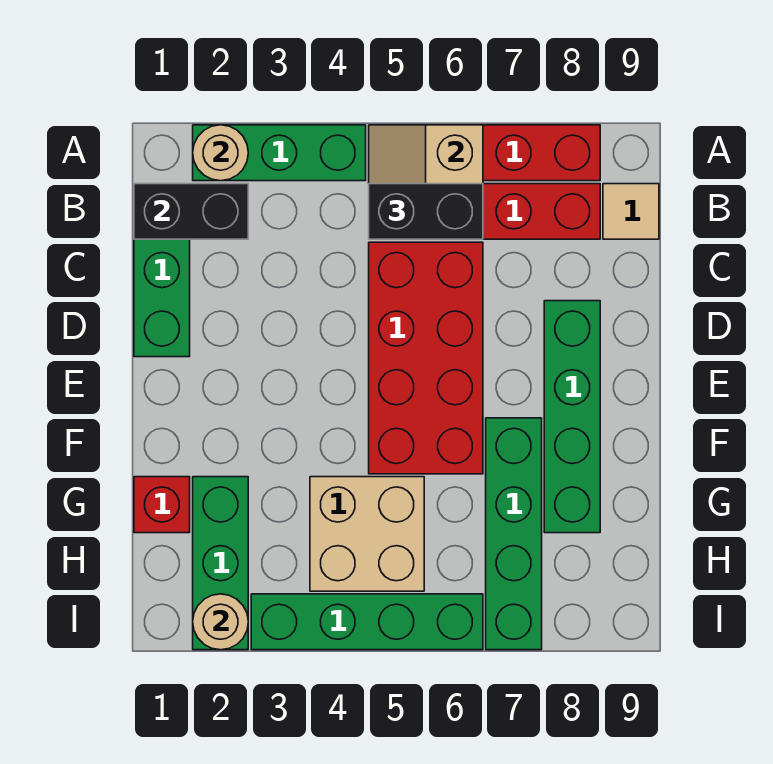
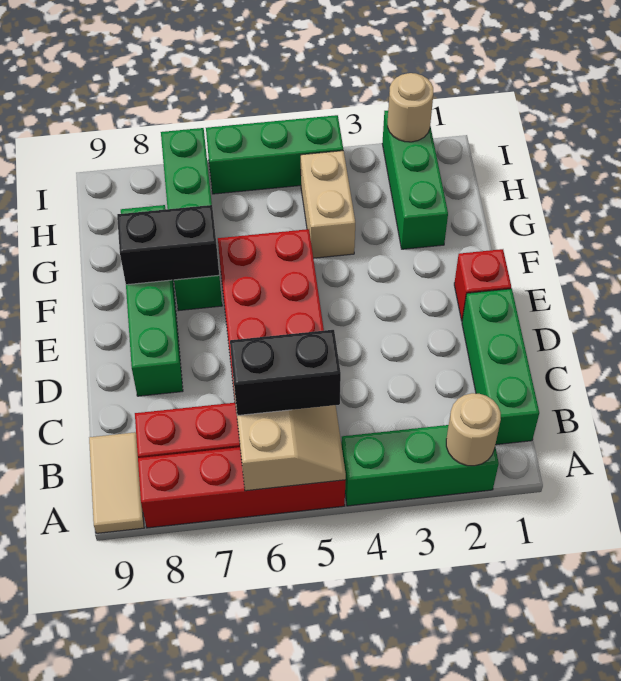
black brick B1:B2 level 2 -> black brick F7:F8 level 2
tan tile B9 level 1 -> tan tile A9:B9 level 1
red brick G1 level 1 -> red brick E1 level 1
tan brick G4:H5 level 1 -> tan brick G4:H4 level 1
green brick I3:I6 level 1 -> green brick I4:I6 level 1

